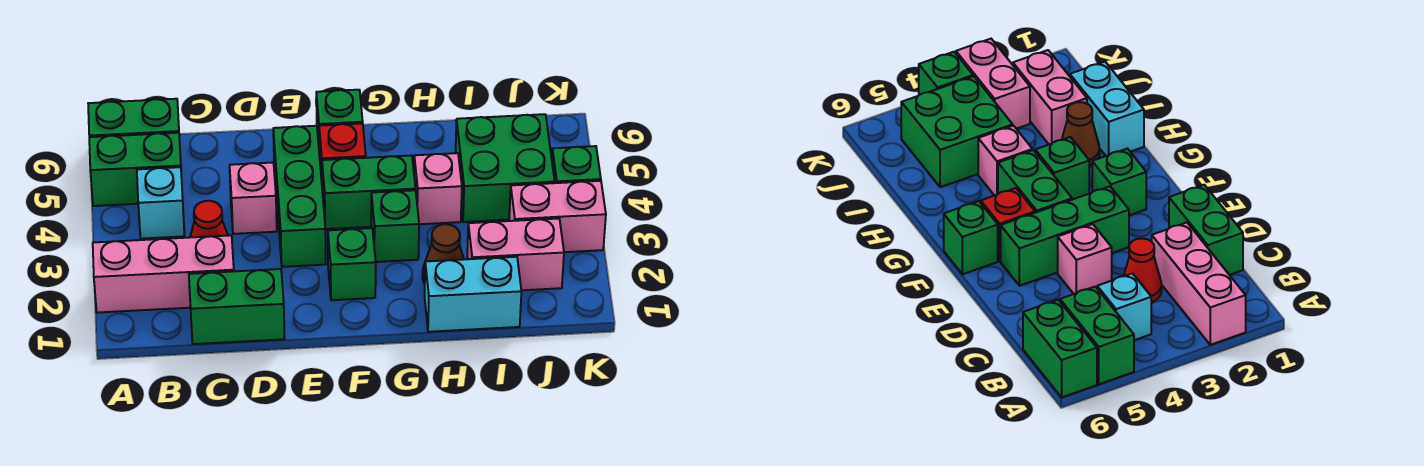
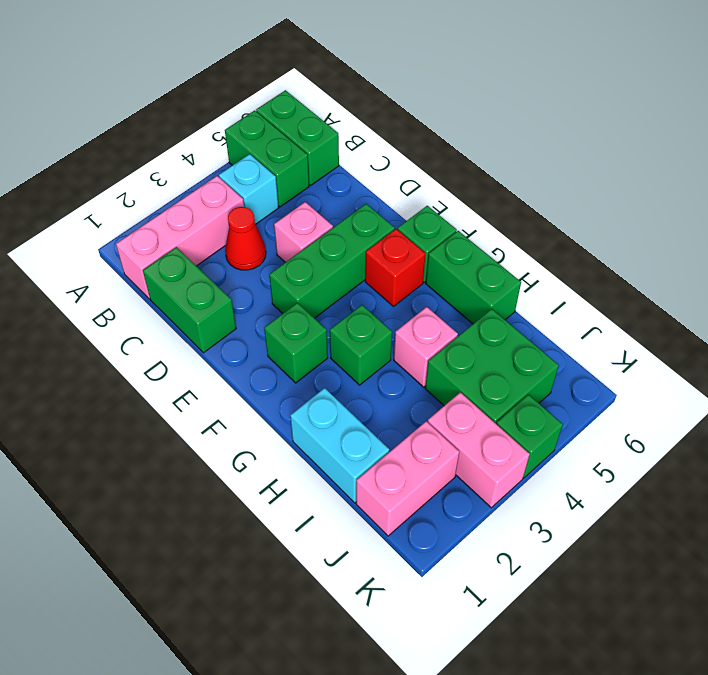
pink brick A2:C2 level 1 -> pink brick B1:B3 level 1
green brick F4:G4 level 1 -> green brick G6:H6 level 1
brown cone H2 level 1 -> none
pink brick I2:J2 level 1 -> pink brick J1:J2 level 1

